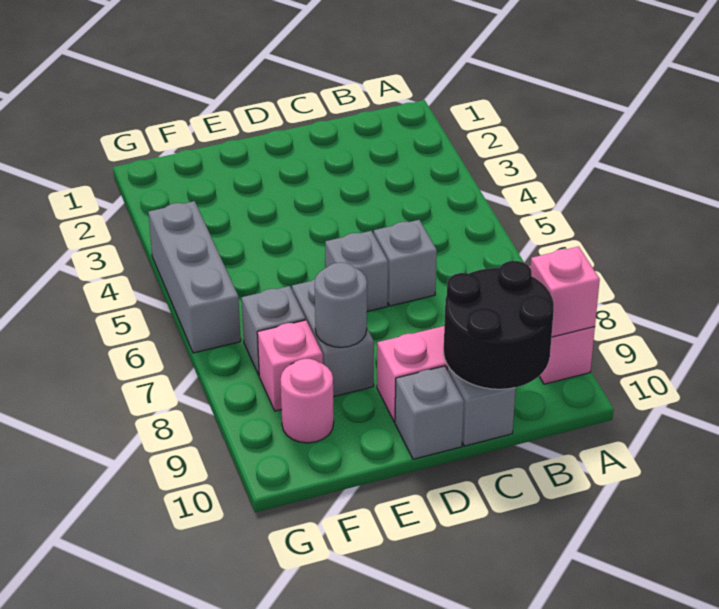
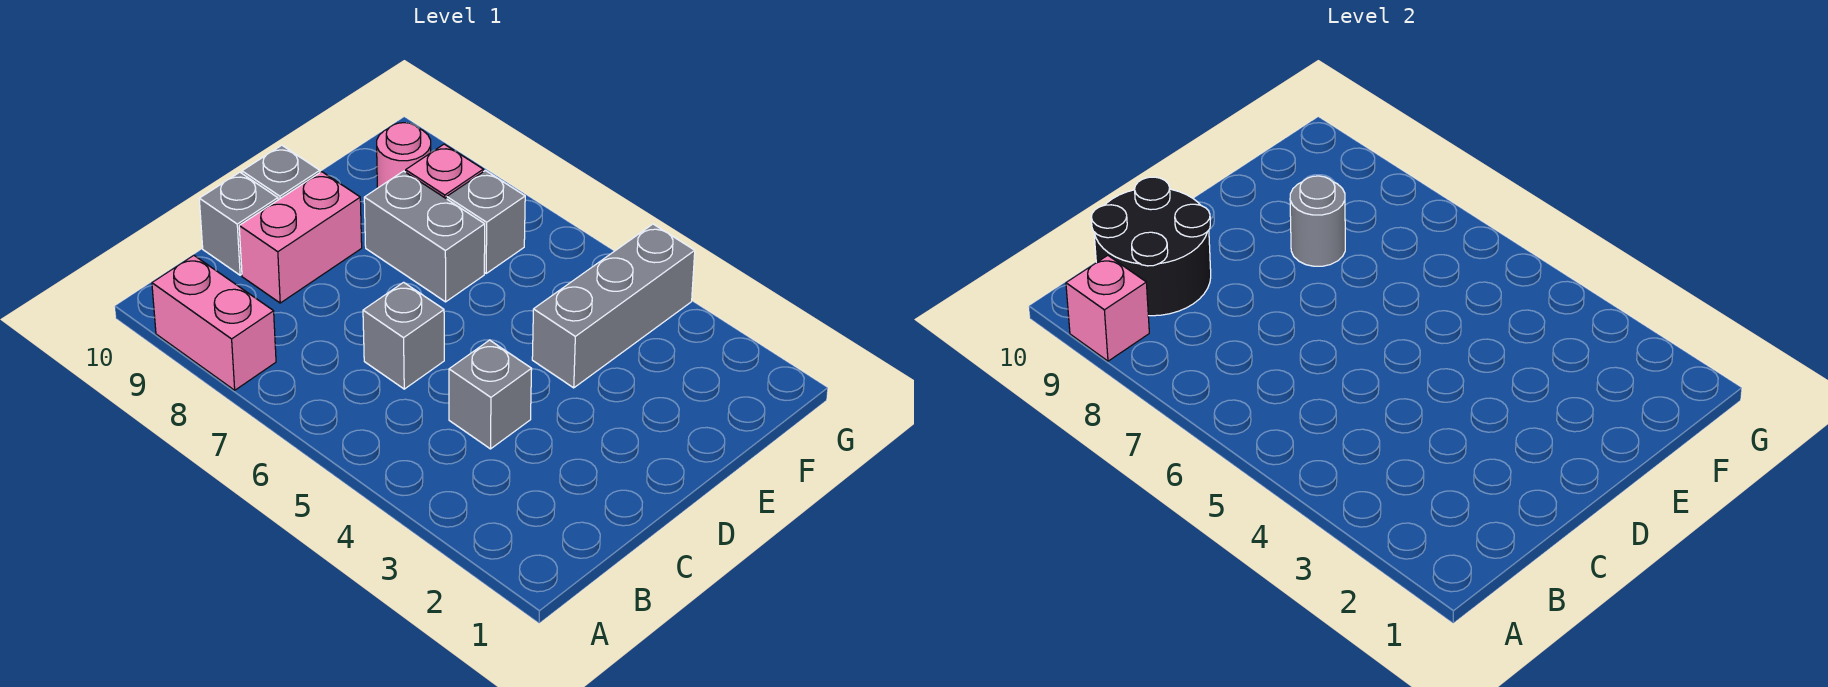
grey brick D6 level 1 -> grey brick C4 level 1
grey brick G4:G6 level 1 -> grey brick E4:G4 level 1

